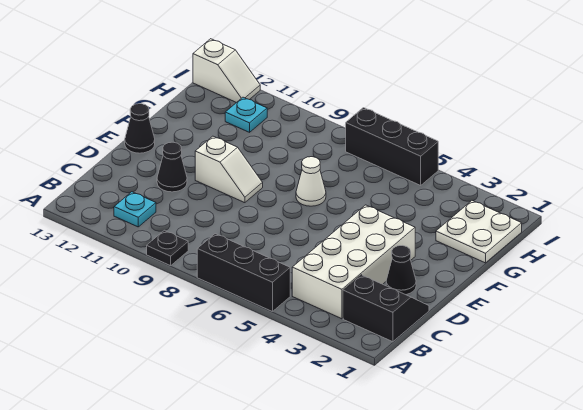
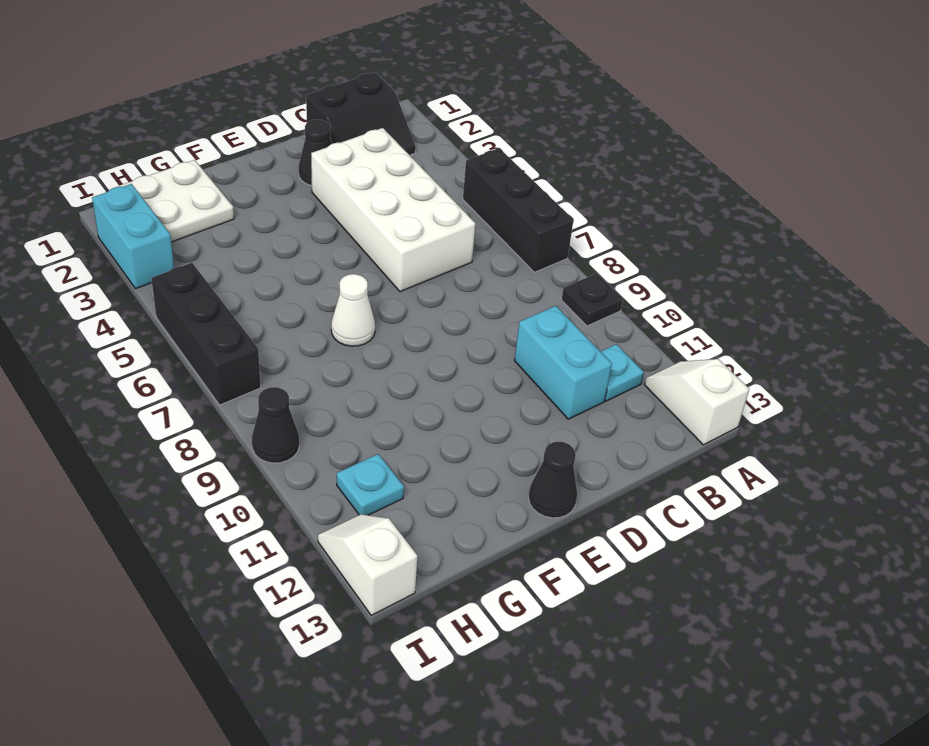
black slope B1:C2 level 1 top B -> black slope B1:C2 level 1 top 1
white brick B3:E4 level 1 -> white brick C3:D6 level 1
none -> cyan brick C10:C11 level 1
black cone D11 level 1 -> black cone I9 level 1
white slope E9:E10 level 1 top 10 -> white slope A12:A13 level 1 top 13
none -> cyan brick I2:I3 level 1

